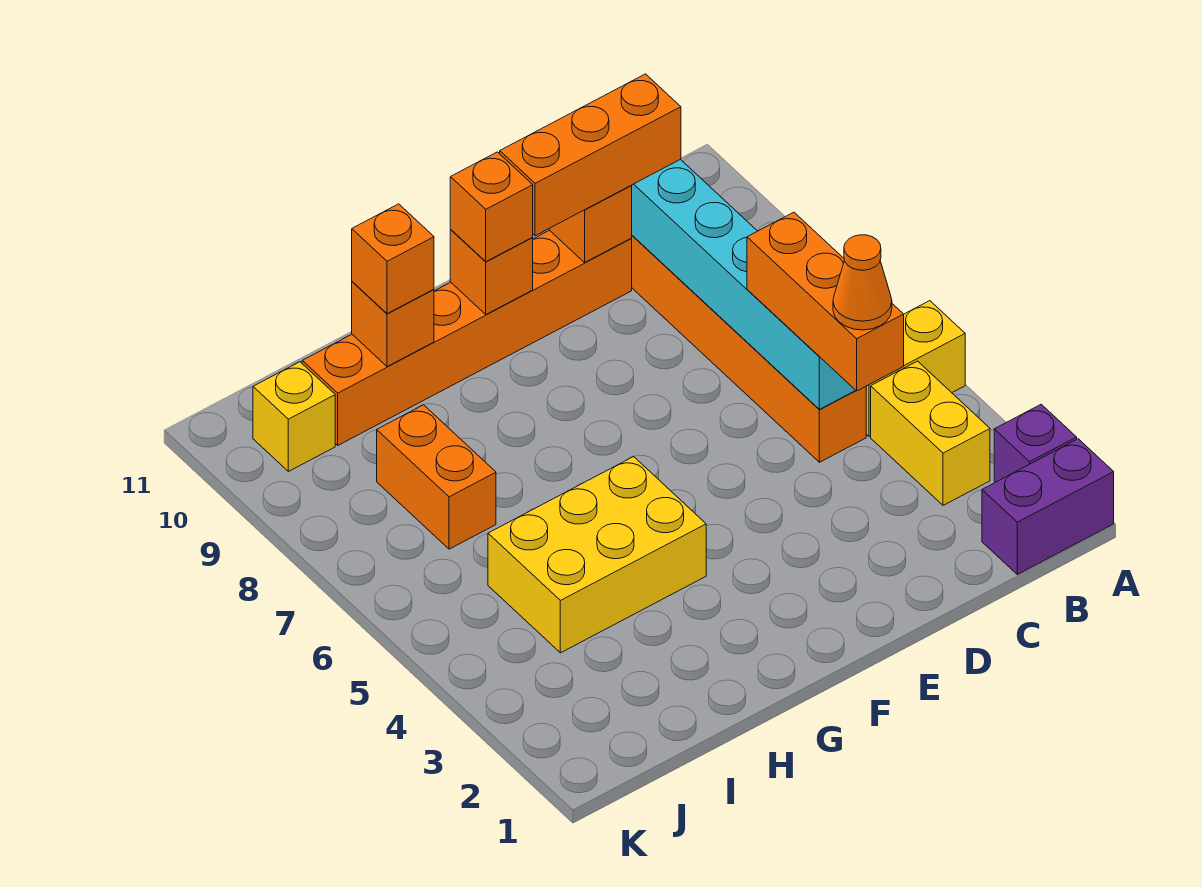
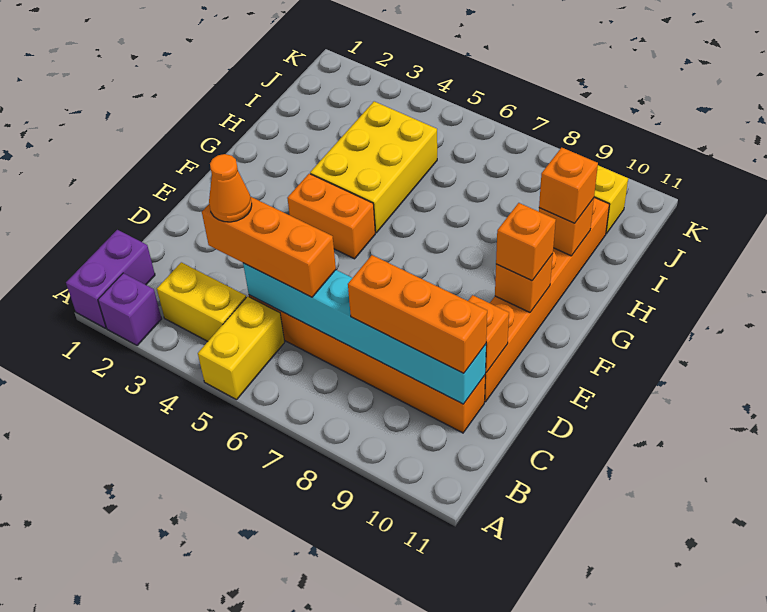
orange brick C10:E10 level 3 -> orange brick C8:C10 level 3
orange brick I7:I8 level 1 -> orange brick F4:F5 level 1

